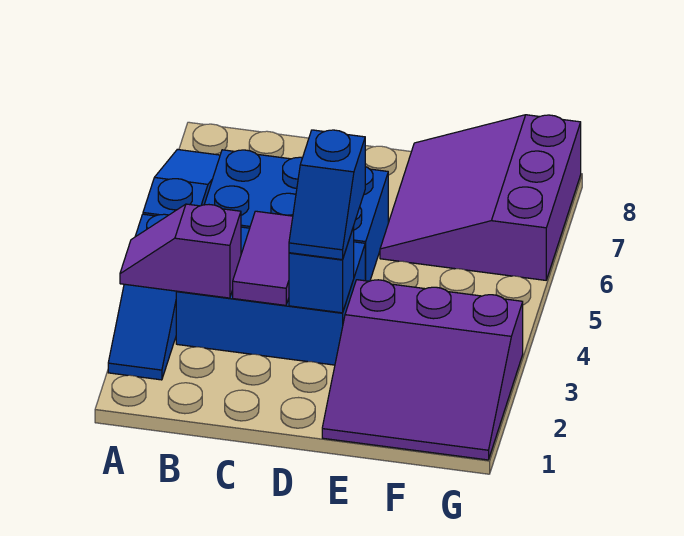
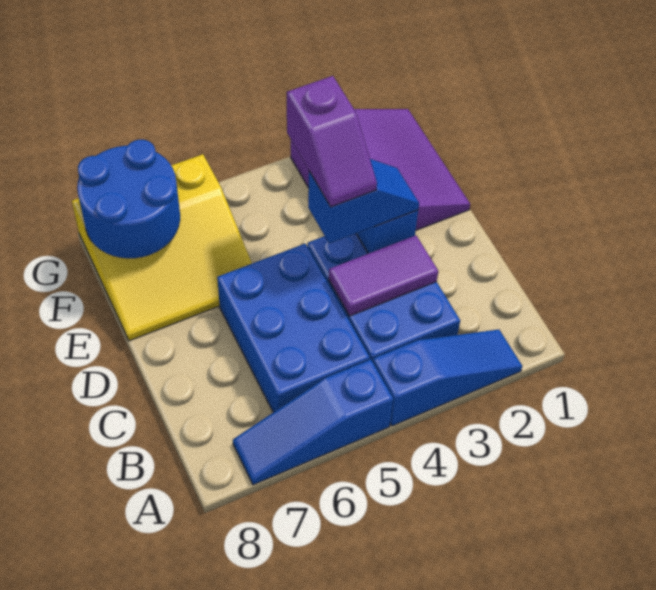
purple slope A3:B3 level 2 top B -> purple slope D4:E4 level 4 top E
purple slope E6:G8 level 1 top G -> yellow slope E6:G8 level 1 top G
none -> blue round brick F7:G8 level 2

